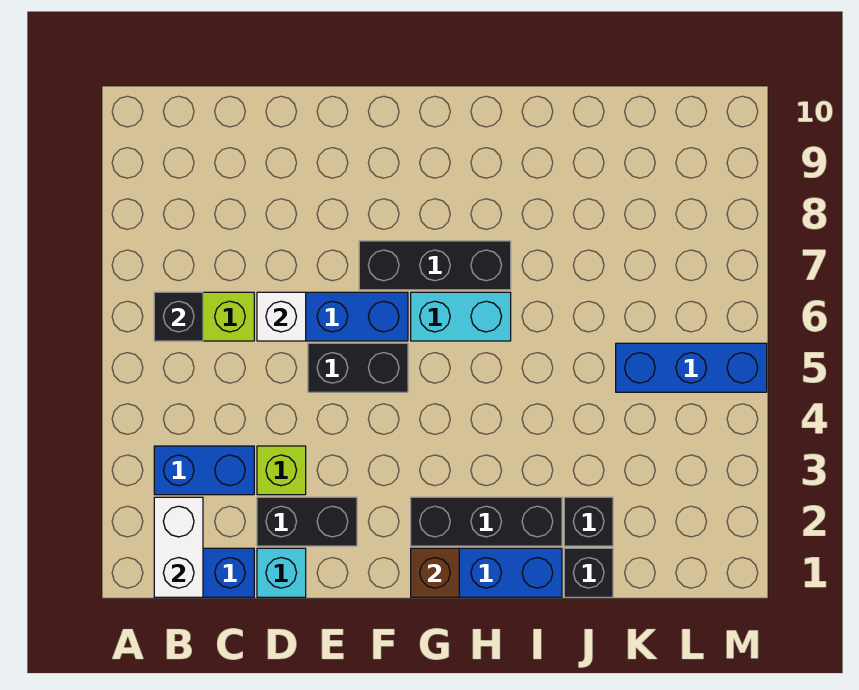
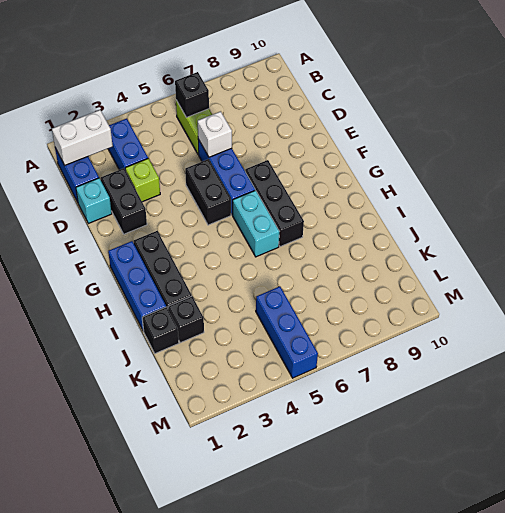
brown brick G1 level 2 -> none

